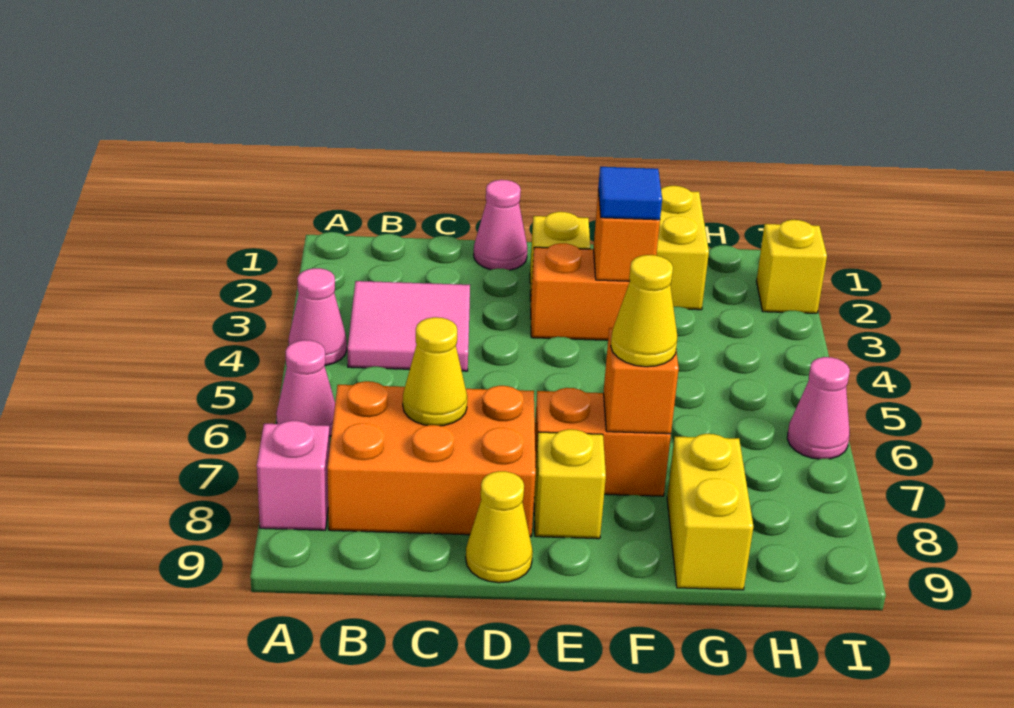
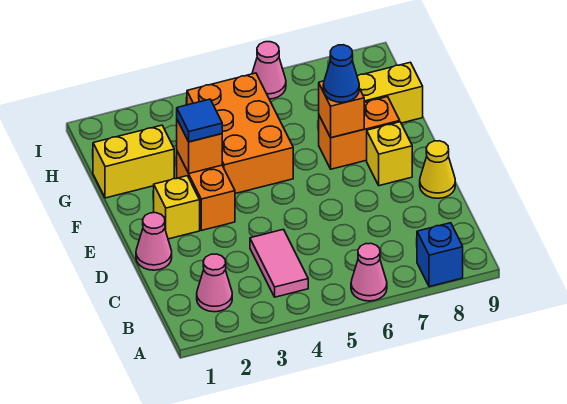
pink cone A4 level 1 -> pink cone B2 level 1
pink brick A8 level 1 -> blue brick A8 level 1
pink tile B3:C4 level 1 -> pink tile B4:C4 level 1
orange brick B7:D8 level 1 -> orange brick F4:H5 level 1
yellow cone C7 level 2 -> none
orange brick E7:F7 level 1 -> orange brick F7:F8 level 1
yellow cone F7 level 3 -> blue cone F7 level 3
yellow brick I2 level 1 -> none

